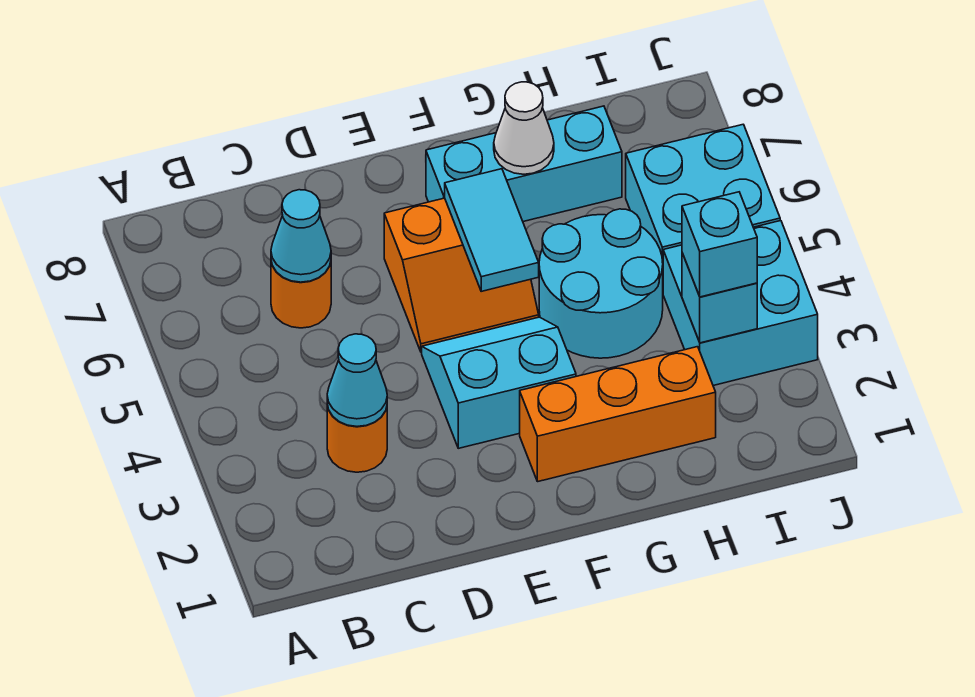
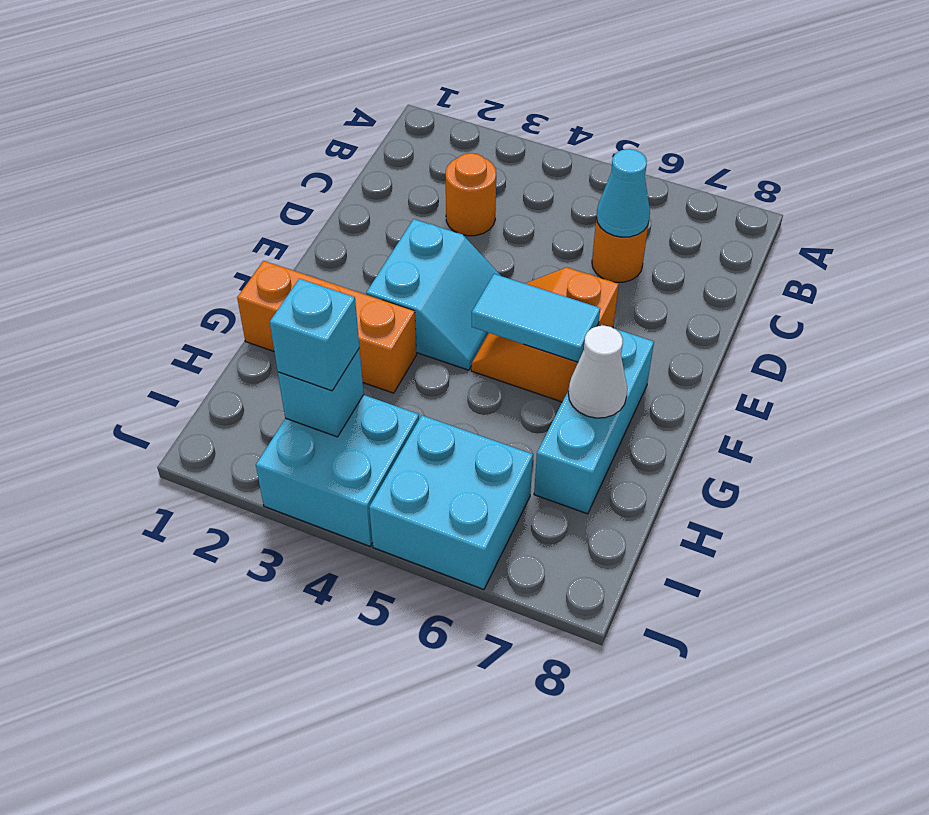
cyan cone C3 level 2 -> none
orange brick F2:H2 level 1 -> orange brick G1:G3 level 1
cyan round brick G4:H5 level 1 -> none

